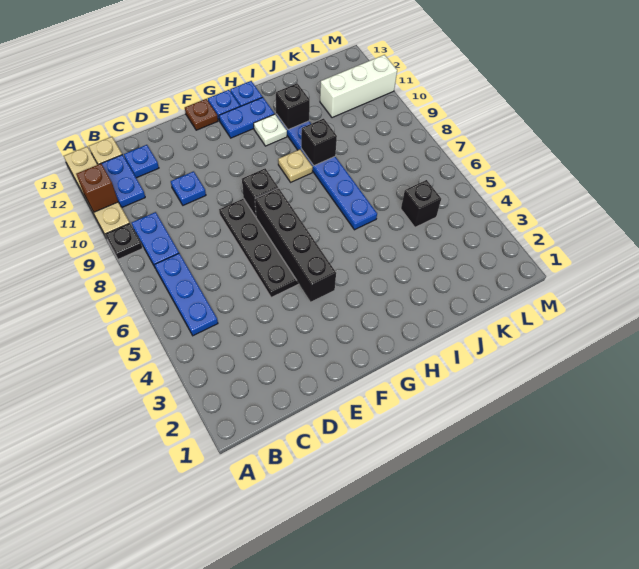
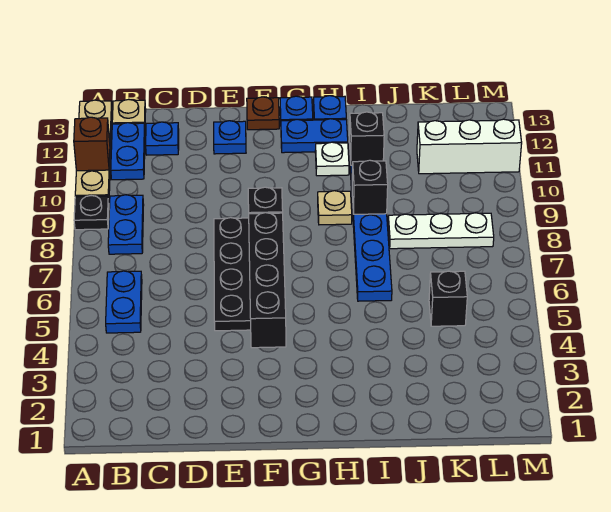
blue plate B5:B7 level 1 -> blue plate B5:B6 level 1
blue plate D10 level 1 -> blue plate E12 level 1
none -> white plate J8:L8 level 1

